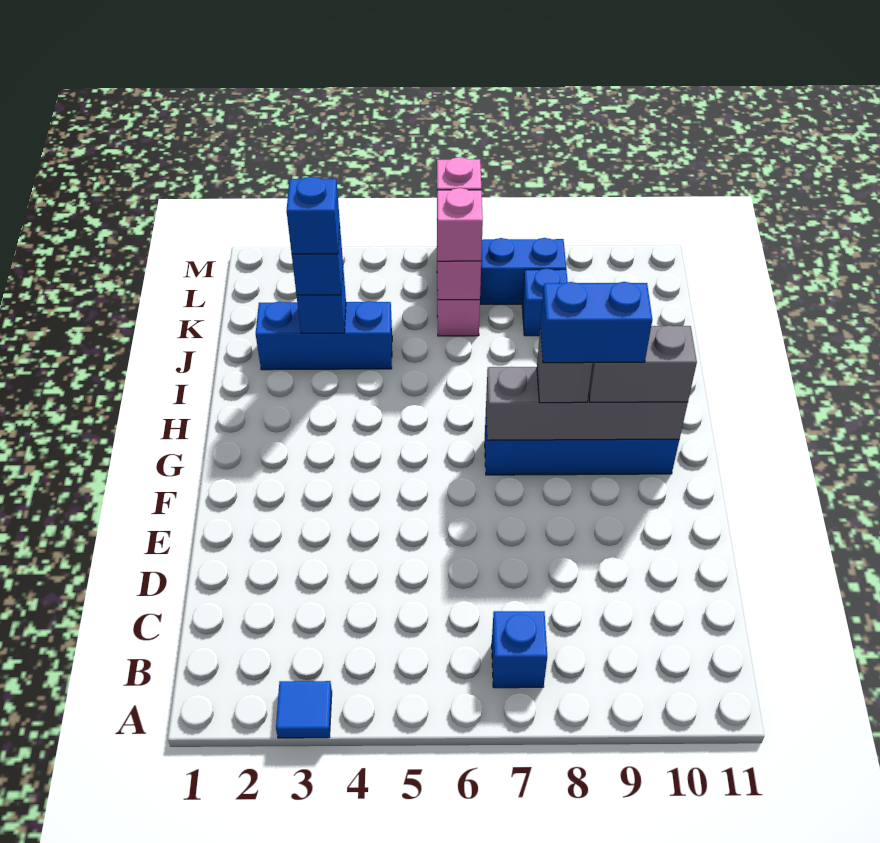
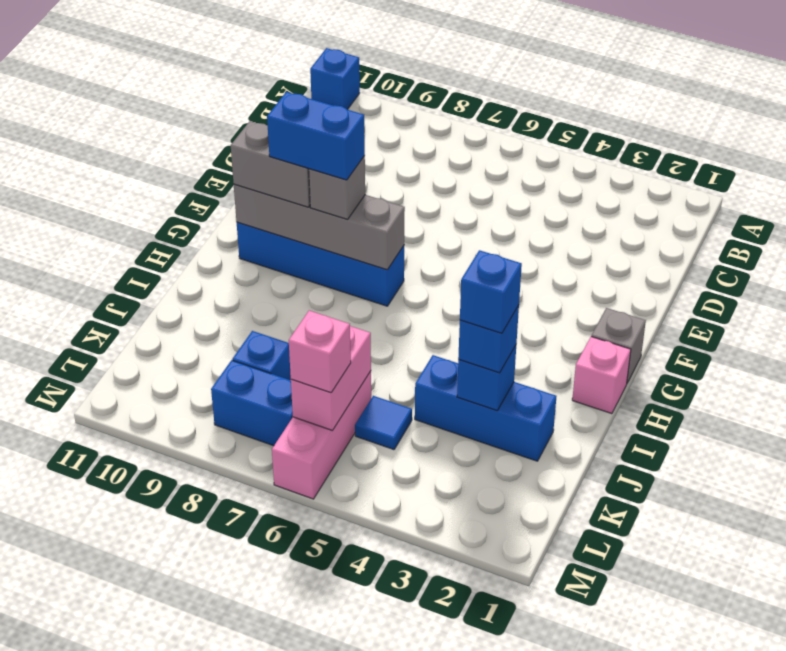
blue tile A3 level 1 -> blue tile K5 level 1
blue brick B7 level 1 -> blue brick A11 level 1
none -> grey brick G1 level 1
pink brick K6 level 3 -> pink brick H1 level 1

